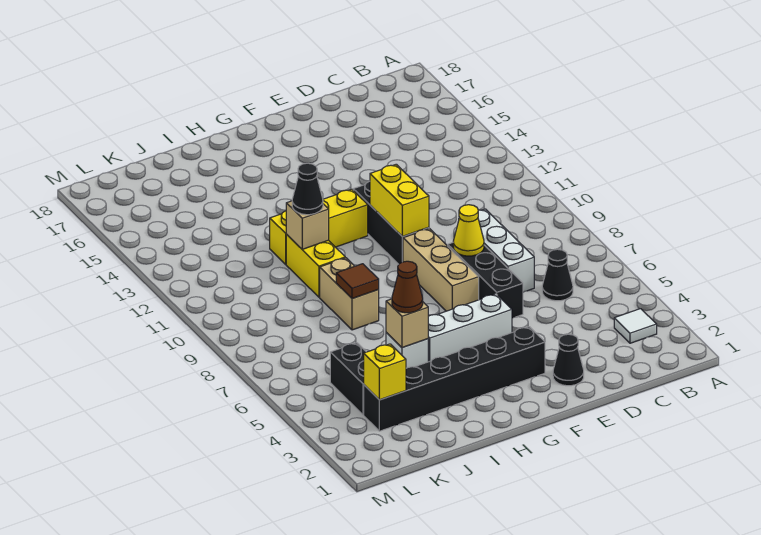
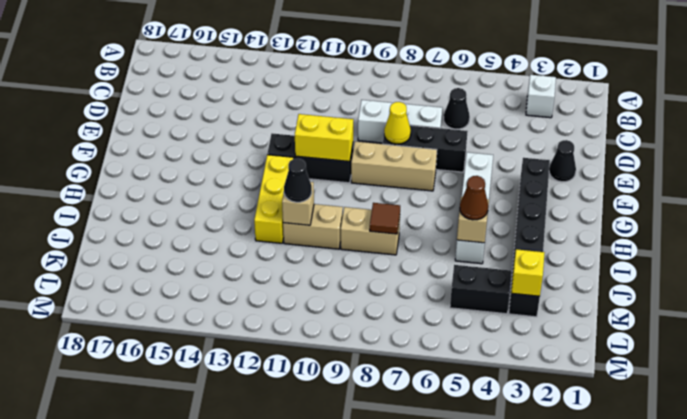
white tile B3 level 1 -> white brick B3 level 1
yellow brick I10:I11 level 1 -> tan brick I10:I11 level 1

